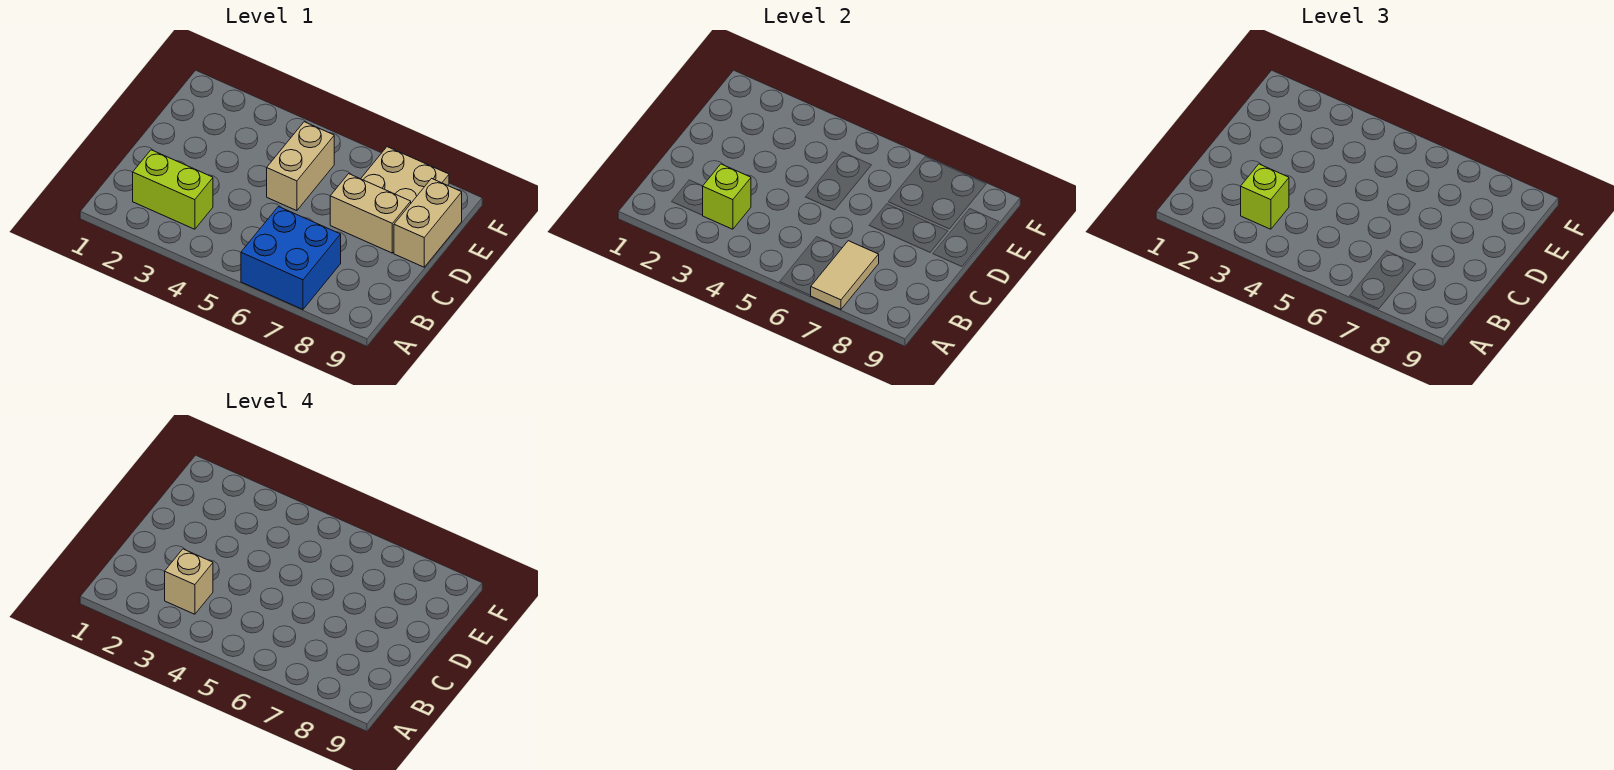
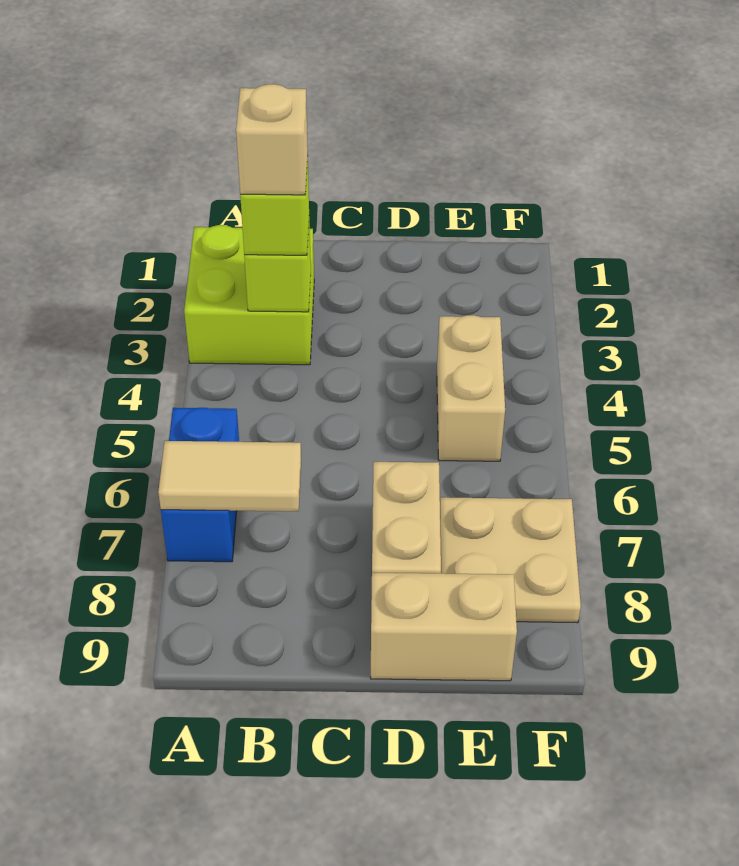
blue brick A6:B7 level 1 -> blue brick A6:A7 level 1
lime brick B2:B3 level 1 -> lime brick A2:B3 level 1
tan brick D5:E5 level 1 -> tan brick E4:E5 level 1

